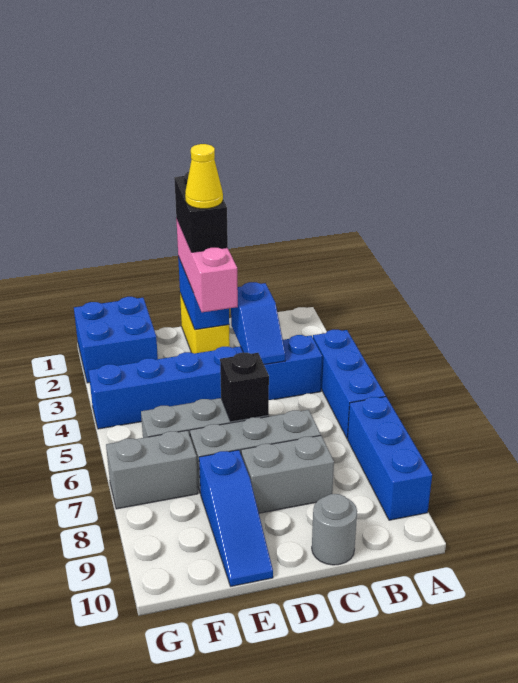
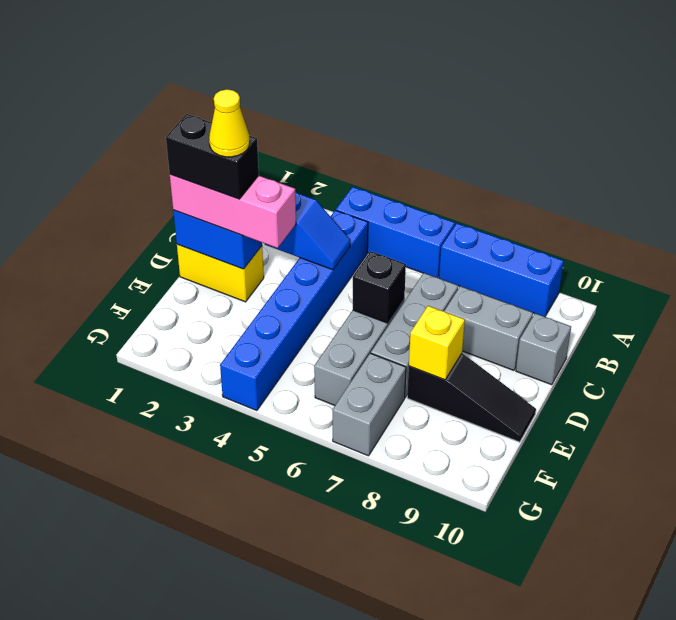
grey brick C8:D8 level 1 -> grey brick C8:C9 level 1
grey round brick C10 level 1 -> grey brick C10 level 1
blue slope E8:E10 level 1 top 8 -> black slope E8:E10 level 1 top 8
none -> yellow brick E8 level 2
blue brick F1:G2 level 1 -> none

